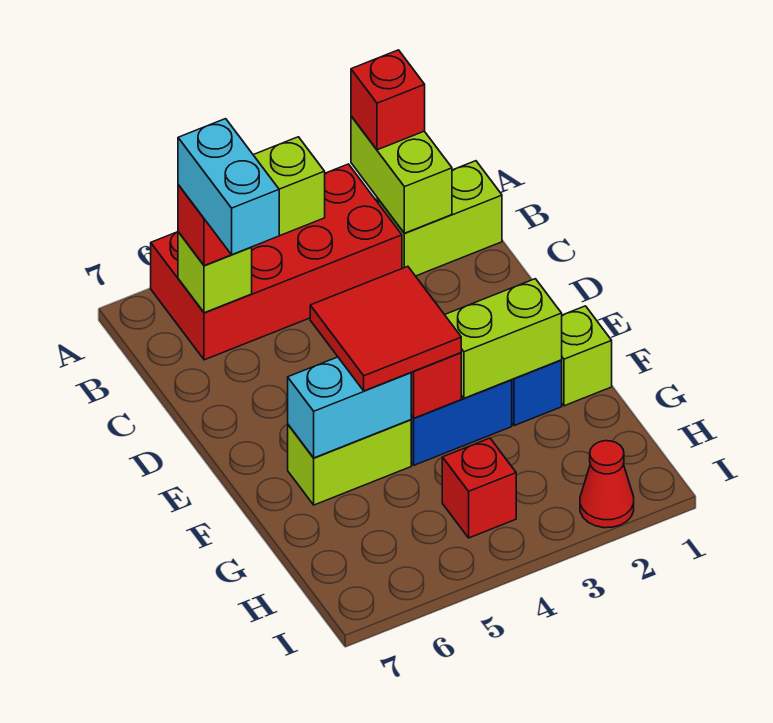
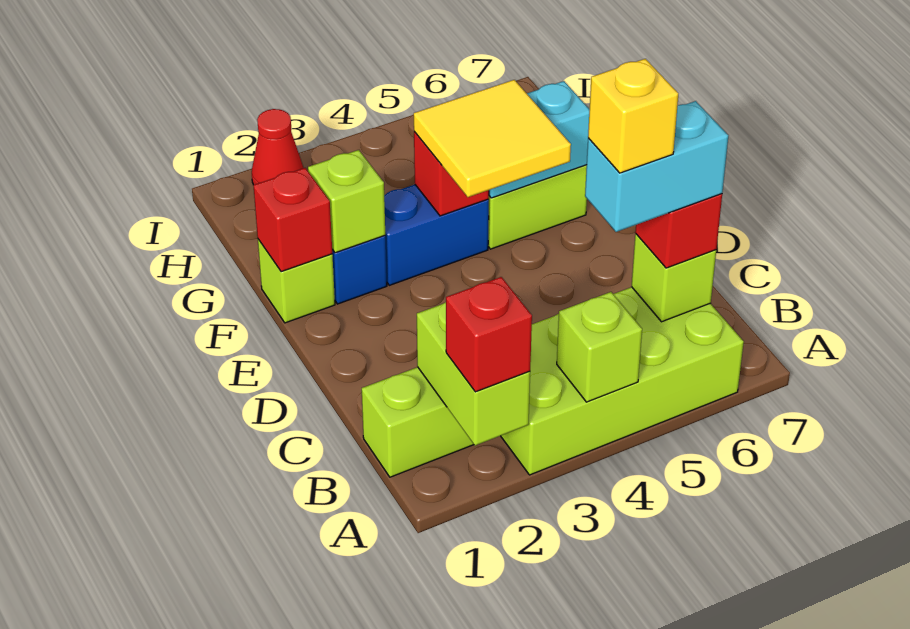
red brick A3:B6 level 1 -> lime brick A3:B6 level 1
none -> yellow brick B5 level 5
cyan brick B6:C6 level 4 -> cyan brick B5:B6 level 4
red tile E4:F5 level 3 -> yellow tile E4:F5 level 3
lime brick F2:F3 level 2 -> lime brick F2 level 2
red brick H4 level 1 -> red brick F1 level 2

